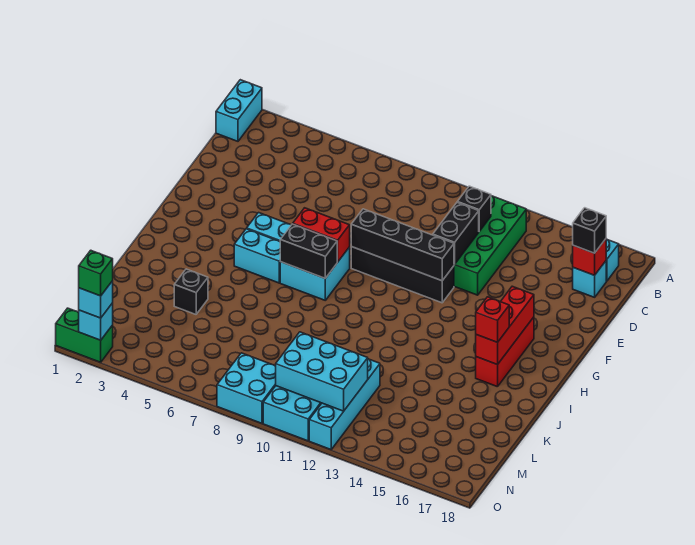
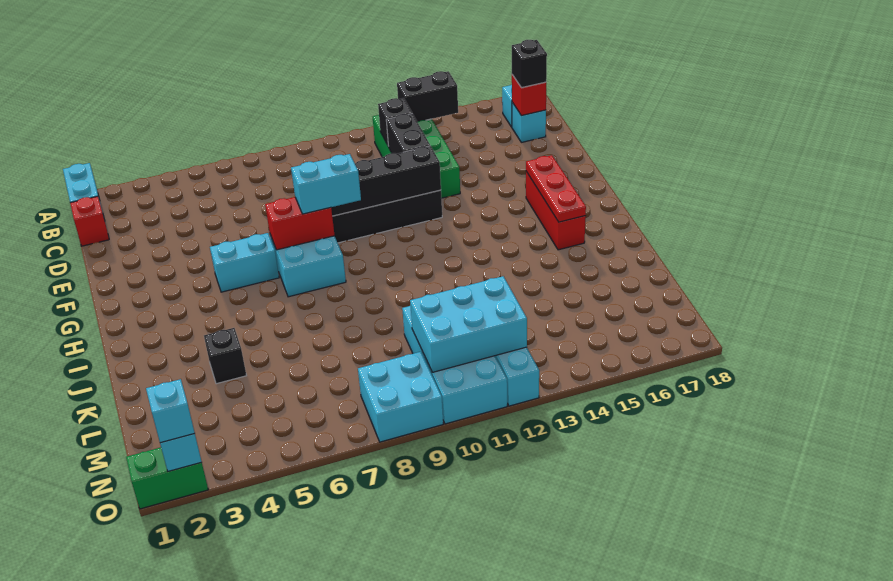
red brick G16:I16 level 2 -> red plate G16:I16 level 2
cyan brick H5:H6 level 1 -> cyan brick G8:G9 level 3
black brick H7:H8 level 2 -> black brick B13:B14 level 2
red brick I16 level 3 -> red brick C1 level 1
green brick O2 level 4 -> none

